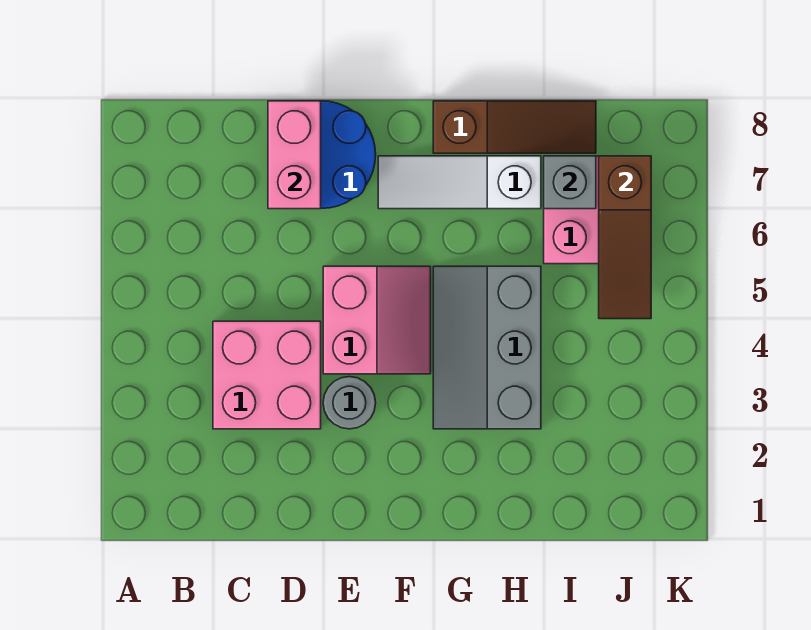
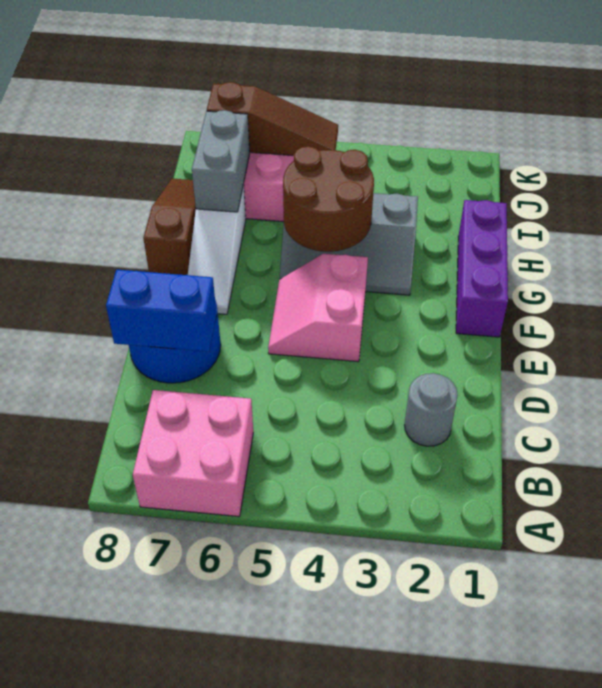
pink brick C3:D4 level 1 -> pink brick A6:B7 level 1
pink brick D7:D8 level 2 -> blue brick D7:D8 level 2
grey round brick E3 level 1 -> grey round brick C2 level 1
pink slope E4:F5 level 1 top E -> pink slope E4:F5 level 1 top 4
none -> purple brick F1:H1 level 1
none -> brown round brick G4:H5 level 2
grey brick I7 level 2 -> grey brick H7:I7 level 2

